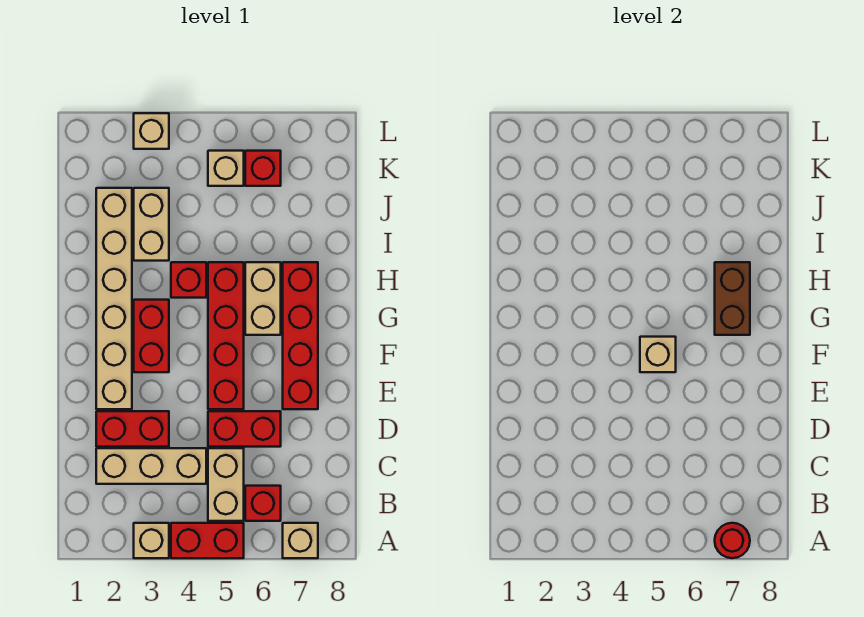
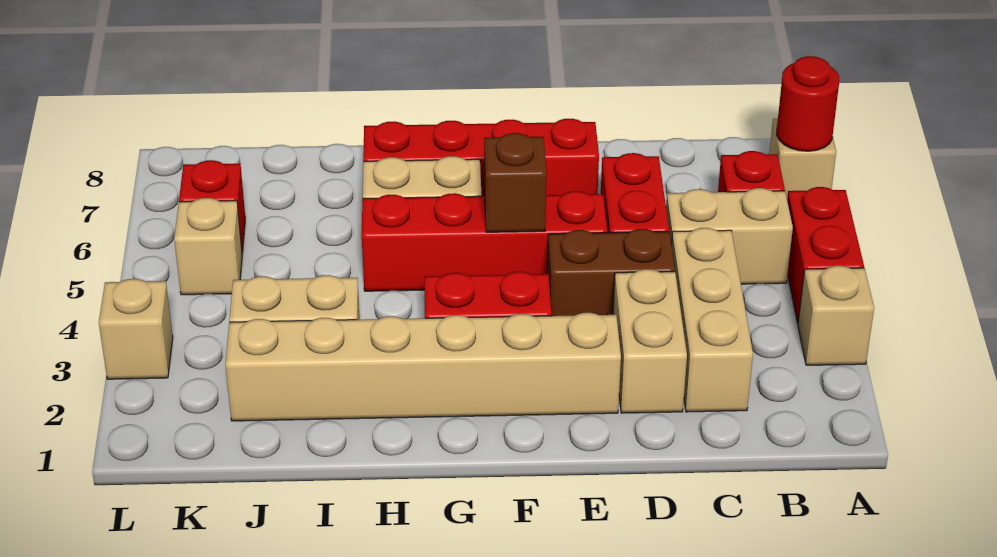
red brick D2:D3 level 1 -> tan brick D2:D3 level 1
tan brick F5 level 2 -> brown brick F5 level 2
brown brick G7:H7 level 2 -> brown brick D4:E4 level 1
red brick H4 level 1 -> none

